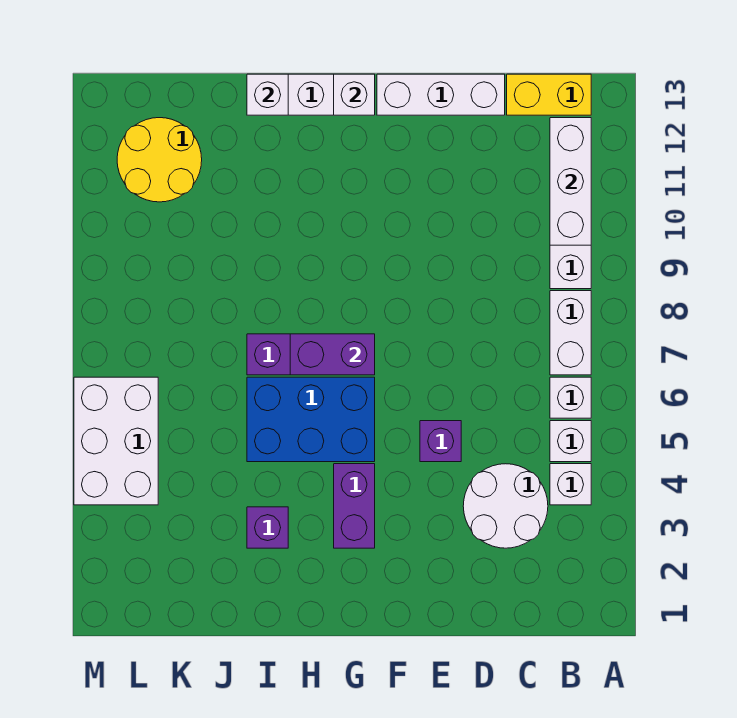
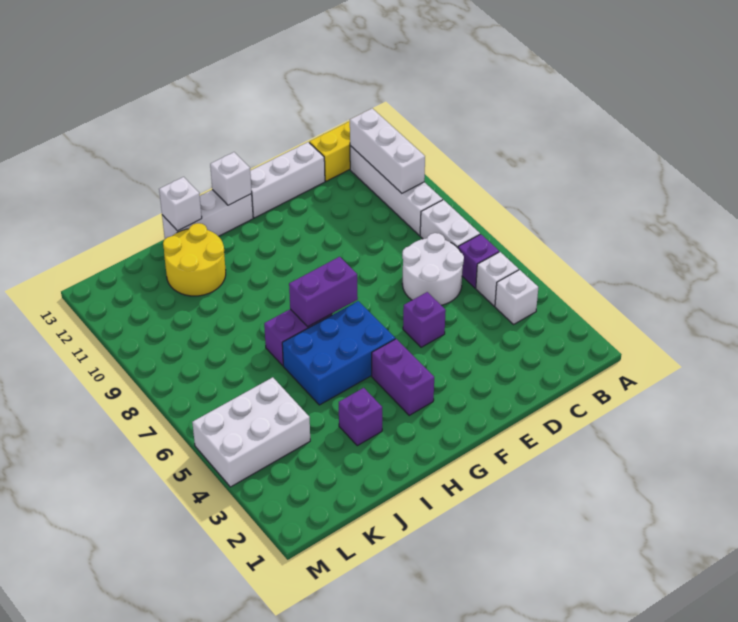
white brick B6 level 1 -> purple brick B6 level 1
white round brick C3:D4 level 1 -> white round brick C6:D7 level 1
yellow round brick K11:L12 level 1 -> yellow round brick I11:J12 level 1
white brick L4:M6 level 1 -> white brick K4:M5 level 1

